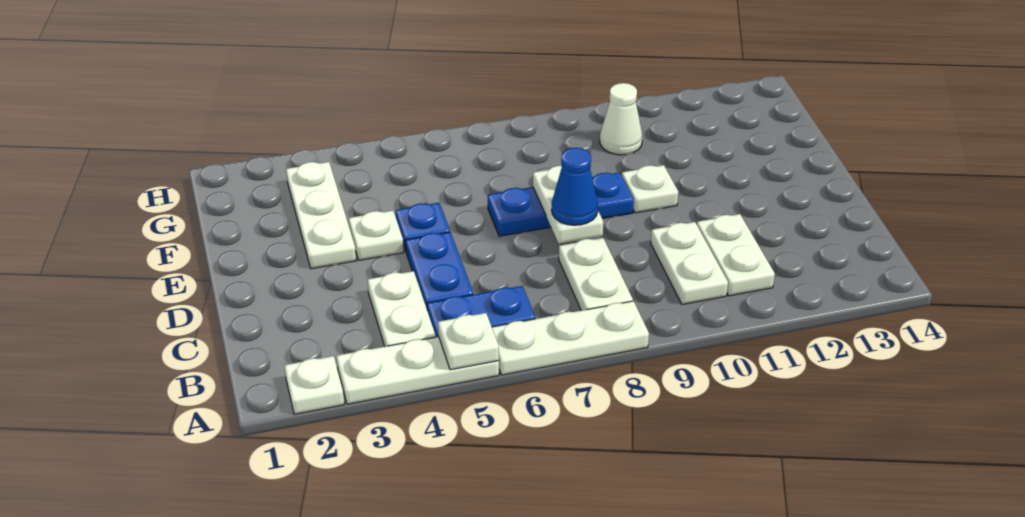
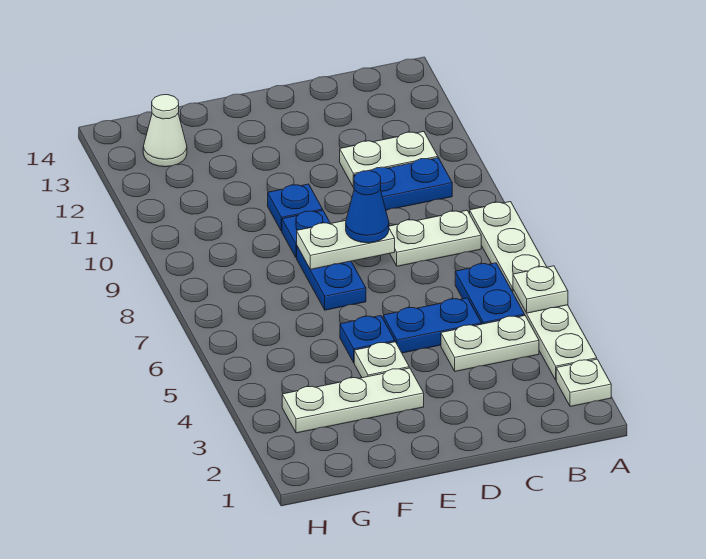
white plate B10:C10 level 1 -> blue plate B10:C10 level 1
white plate E10 level 1 -> blue plate E10 level 1
white cone G10 level 1 -> white cone G13 level 1

